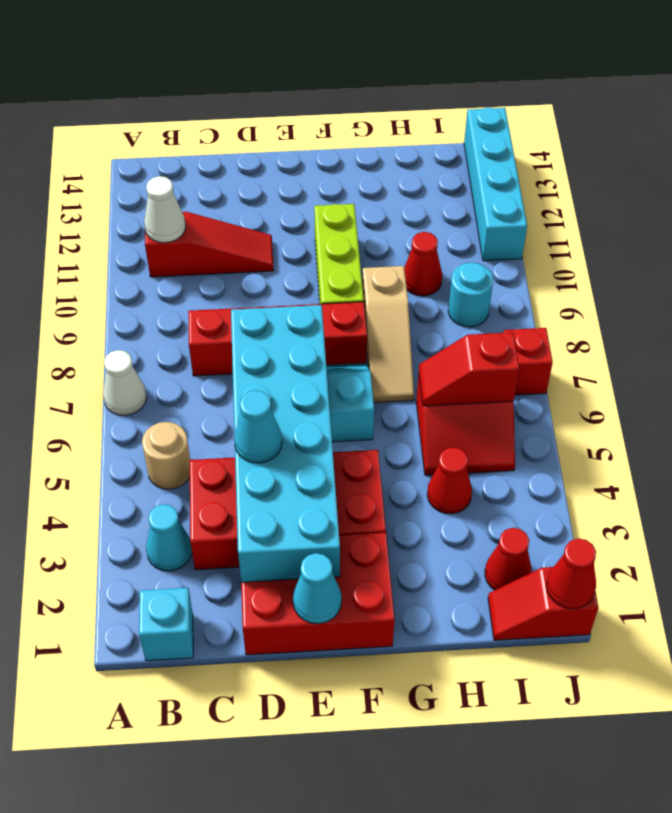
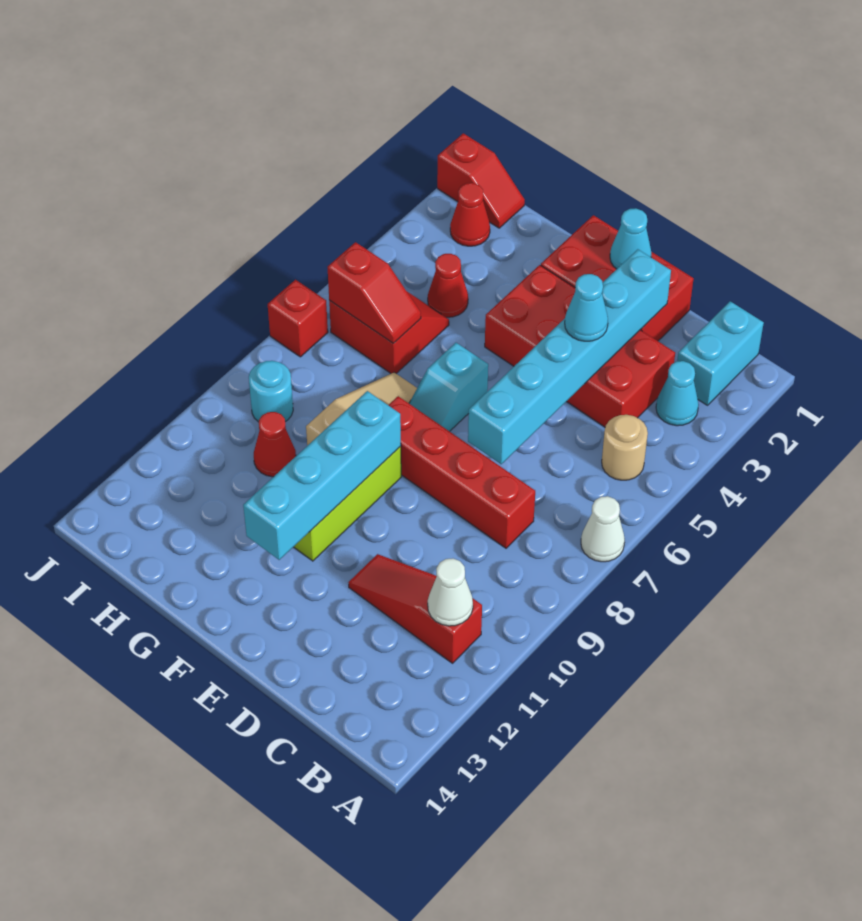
cyan brick B1 level 1 -> cyan brick B1:B2 level 1
cyan brick D2:E7 level 2 -> cyan brick D2:D7 level 2
red cone J1 level 2 -> none
cyan brick J11:J14 level 1 -> cyan brick F9:F12 level 2

